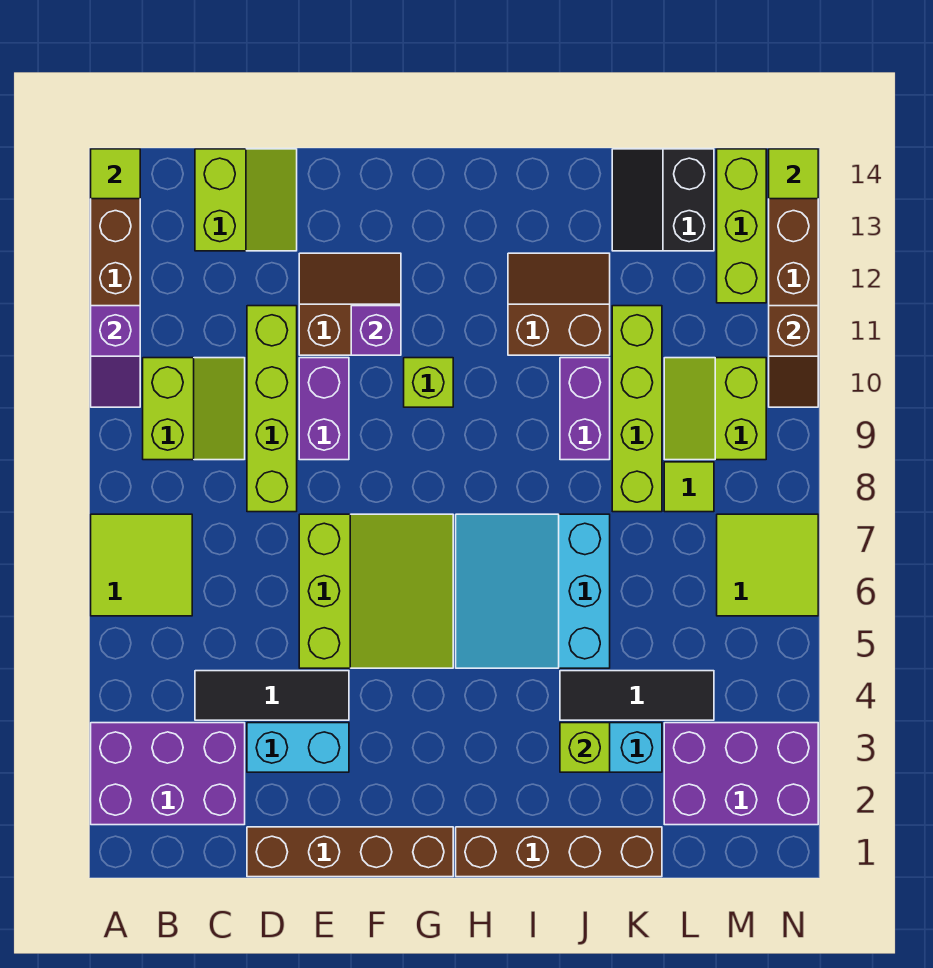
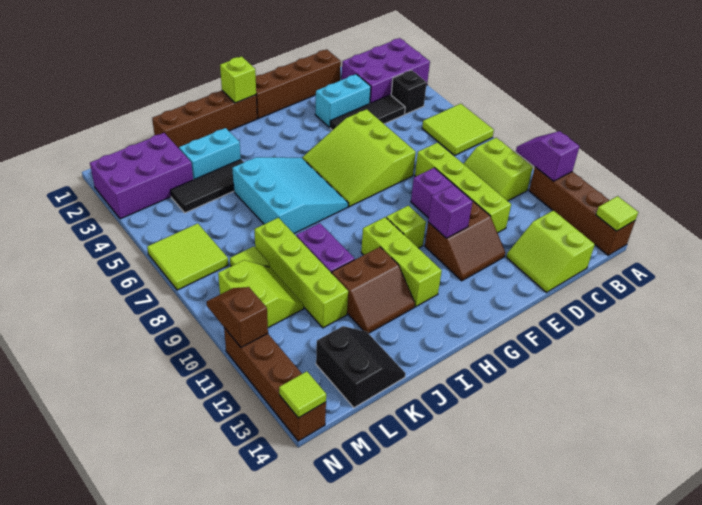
none -> black brick B4 level 1
lime brick J3 level 2 -> lime brick H1 level 2
lime brick M12:M14 level 1 -> lime brick H10:H12 level 1

